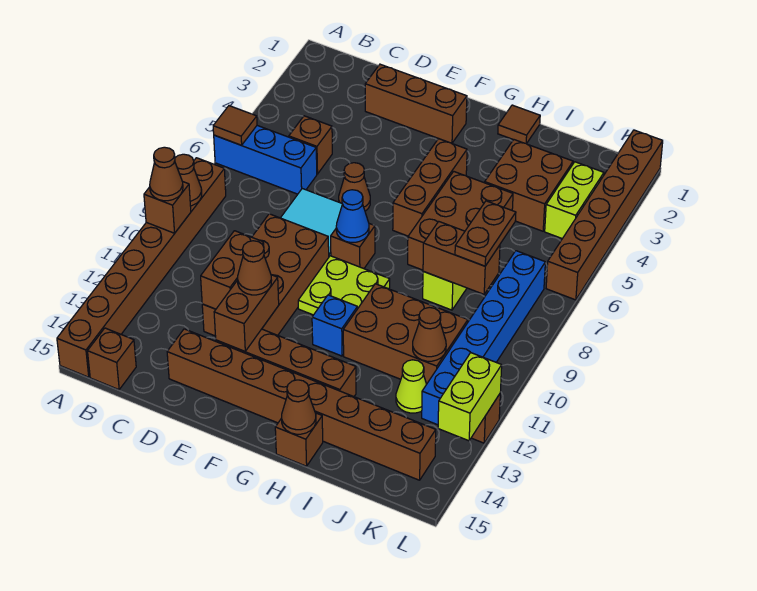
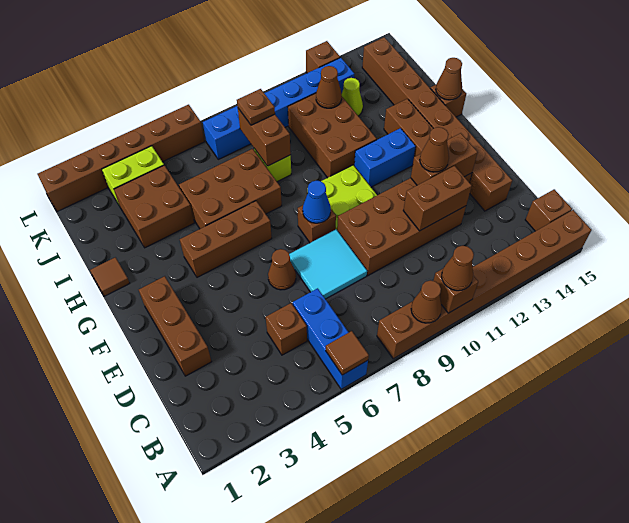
blue brick G11 level 1 -> blue brick G11:G12 level 1
brown plate J7:J8 level 3 -> brown plate J8 level 3
lime brick L12:L13 level 2 -> none

